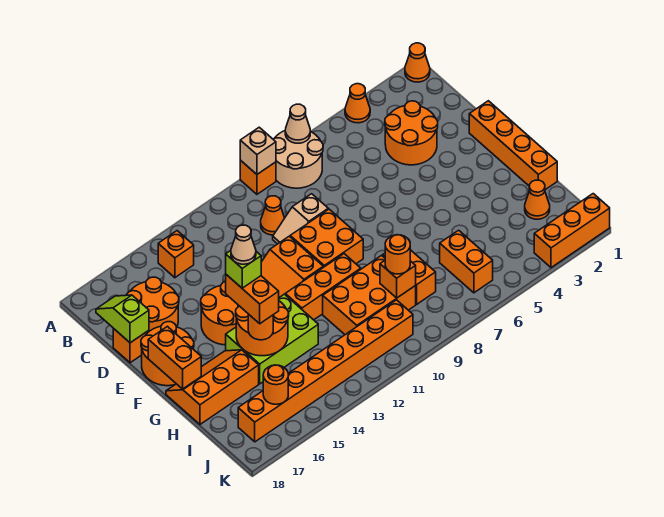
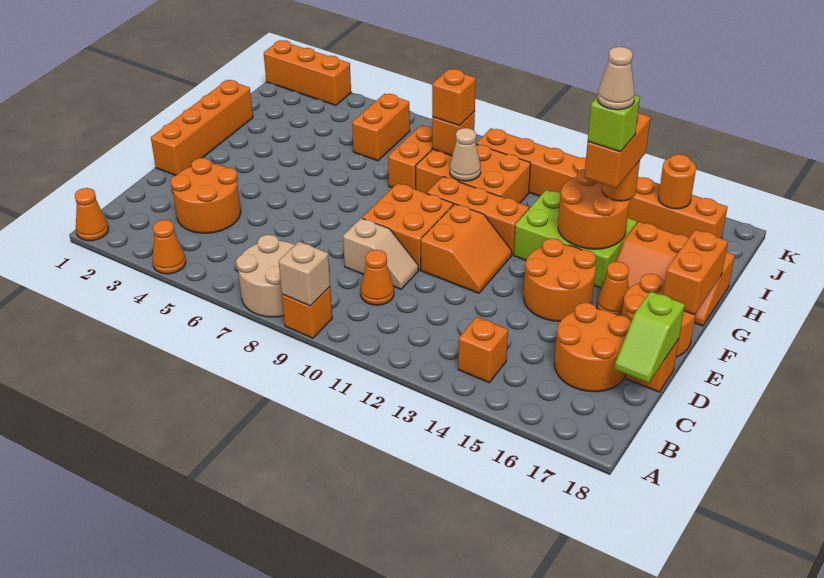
tan cone A7 level 2 -> tan cone H10 level 2
orange cone I2 level 1 -> orange cone F16 level 1
orange round brick I9 level 3 -> orange brick I9 level 3

